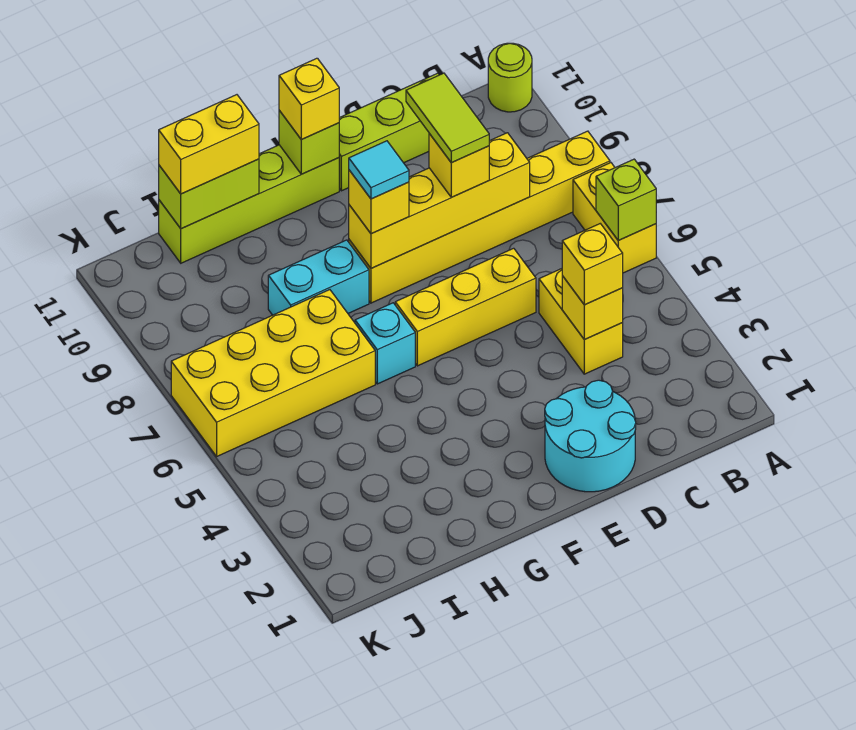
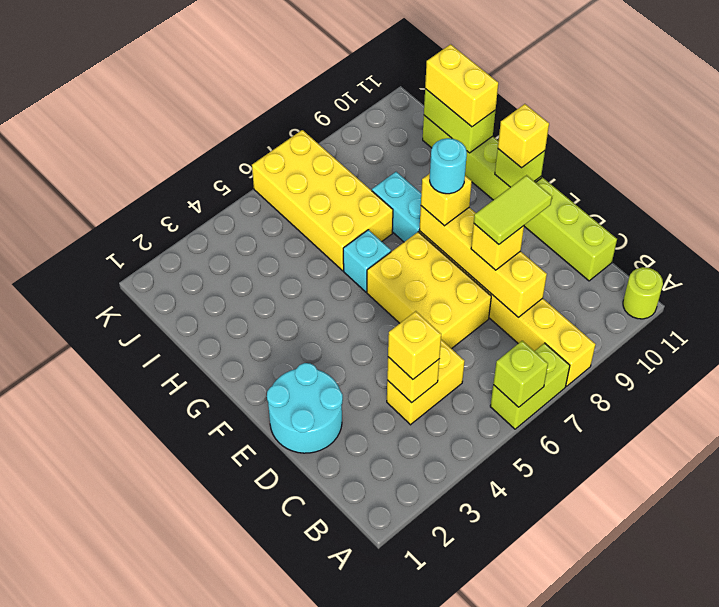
yellow brick A6:A7 level 1 -> lime brick A6:A7 level 1
yellow brick D6:F6 level 1 -> yellow brick D6:F7 level 1
cyan tile F8 level 4 -> cyan round brick F8 level 4

